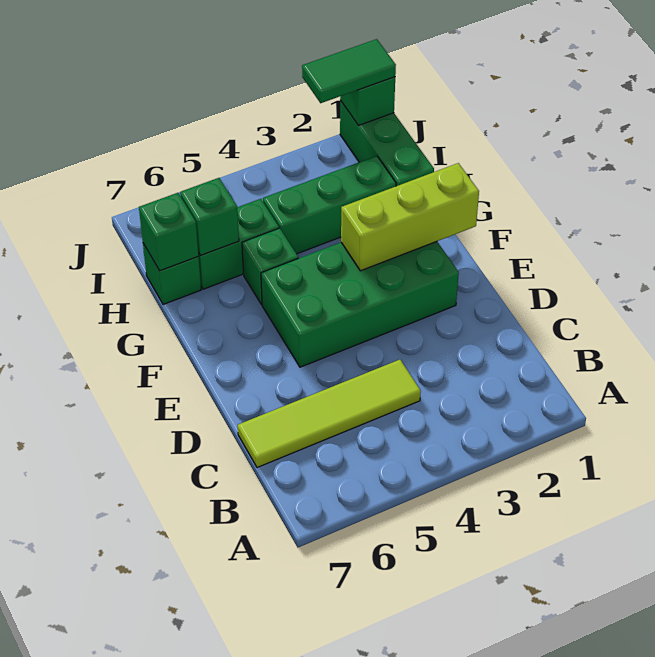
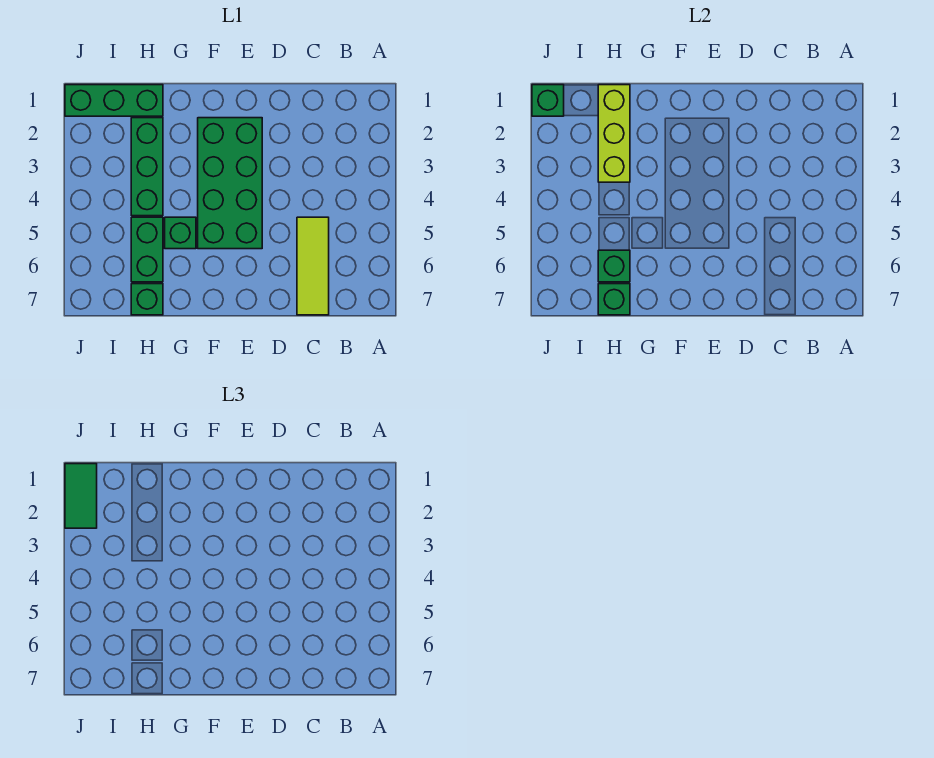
lime tile C4:C7 level 1 -> lime tile C5:C7 level 1
lime brick F1:F3 level 2 -> lime brick H1:H3 level 2

